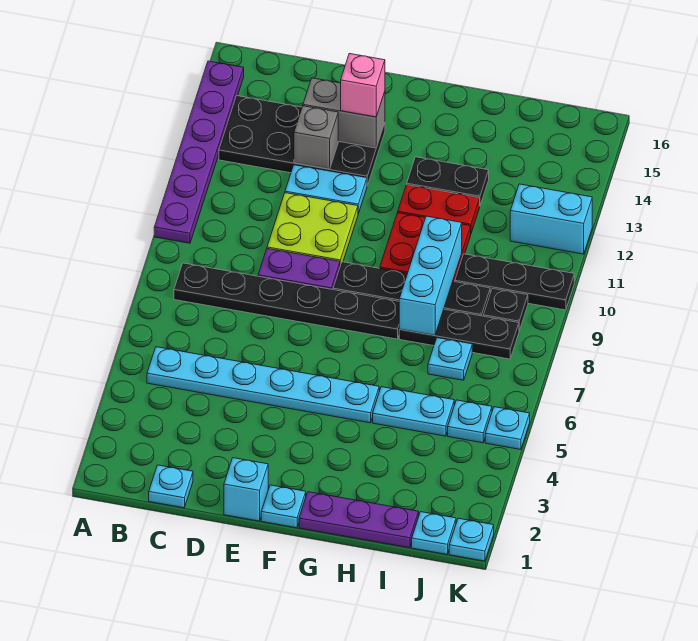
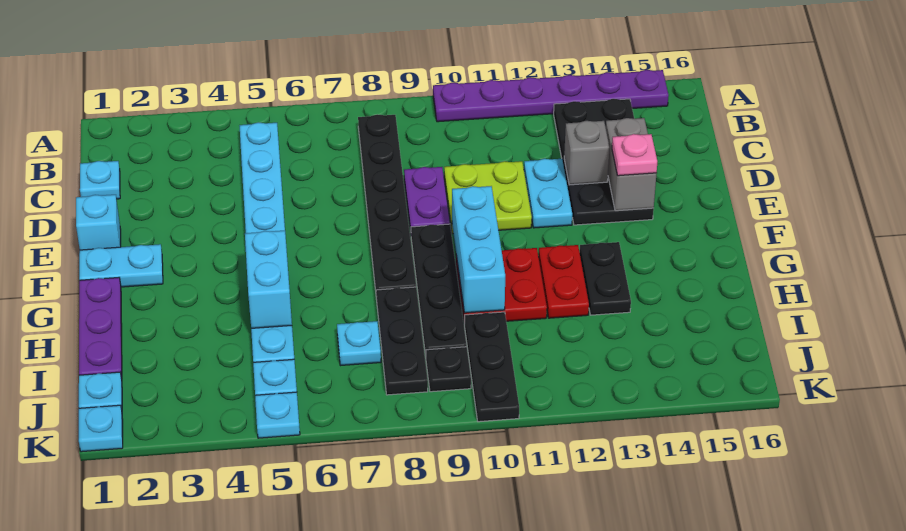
pink brick E14 level 3 -> pink plate E14 level 3
cyan plate F1 level 1 -> cyan plate F1:F2 level 1
cyan brick H8:H10 level 2 -> cyan brick F10:H10 level 2
cyan brick J12:K12 level 1 -> cyan brick G5:H5 level 2

